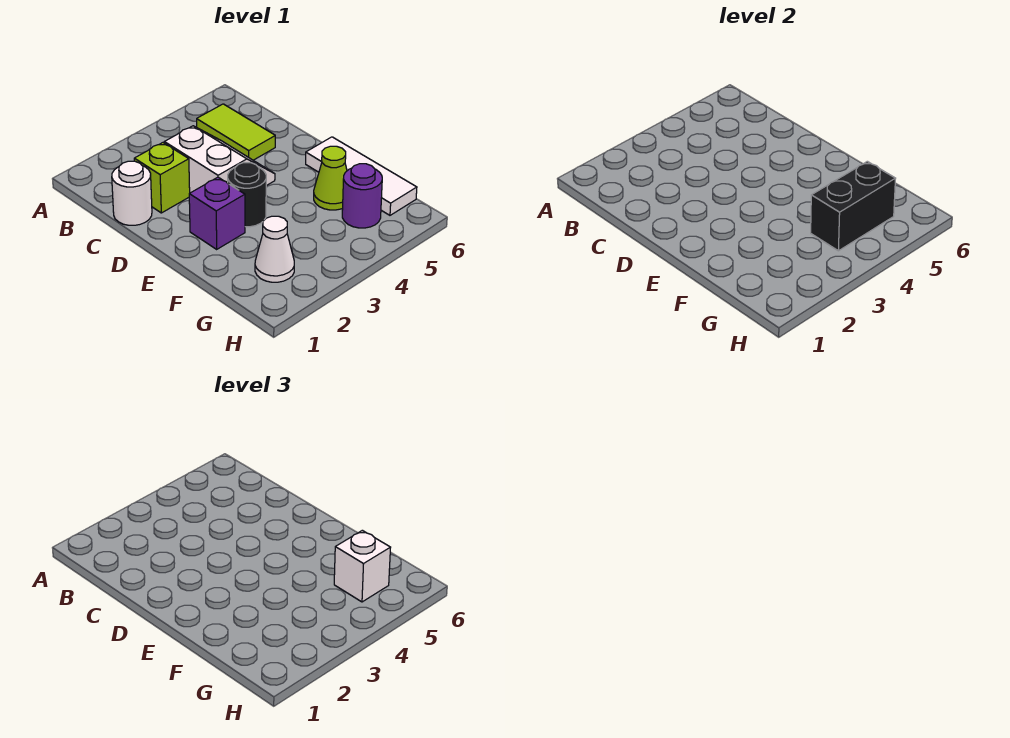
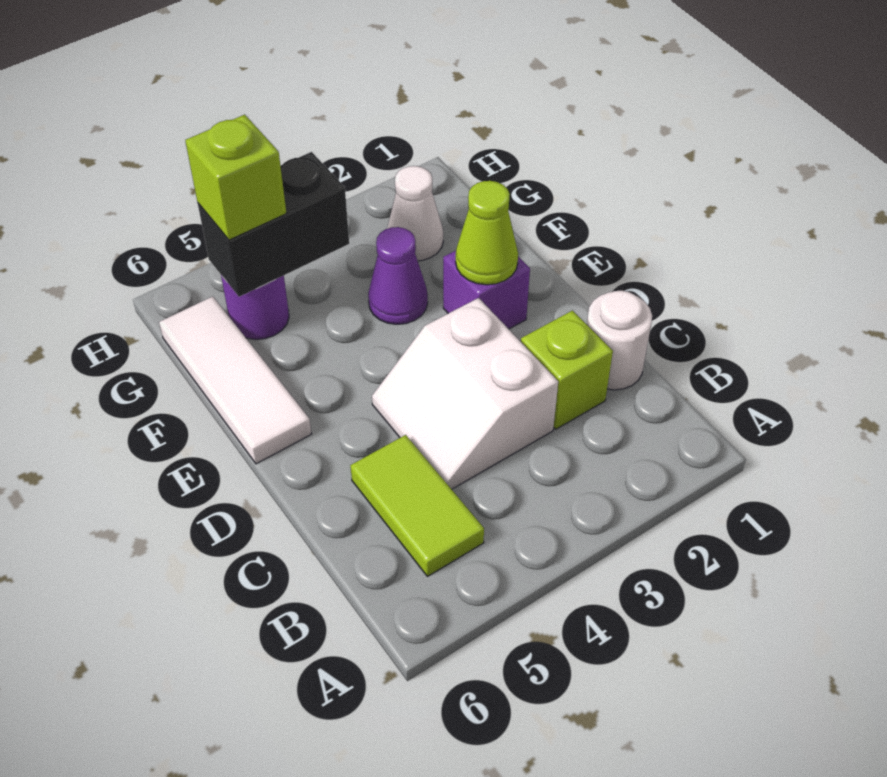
black round brick E3 level 1 -> none
none -> purple cone F3 level 1
lime cone F5 level 1 -> lime cone E2 level 2
white brick G5 level 3 -> lime brick G5 level 3

